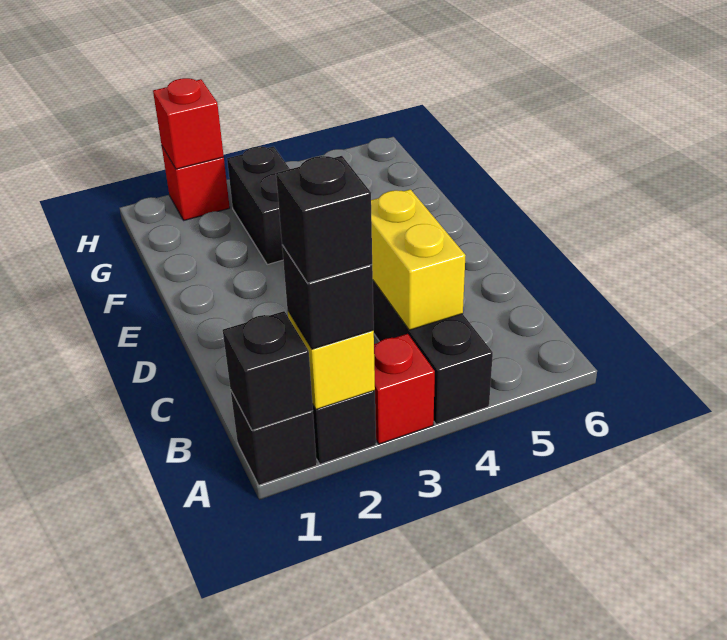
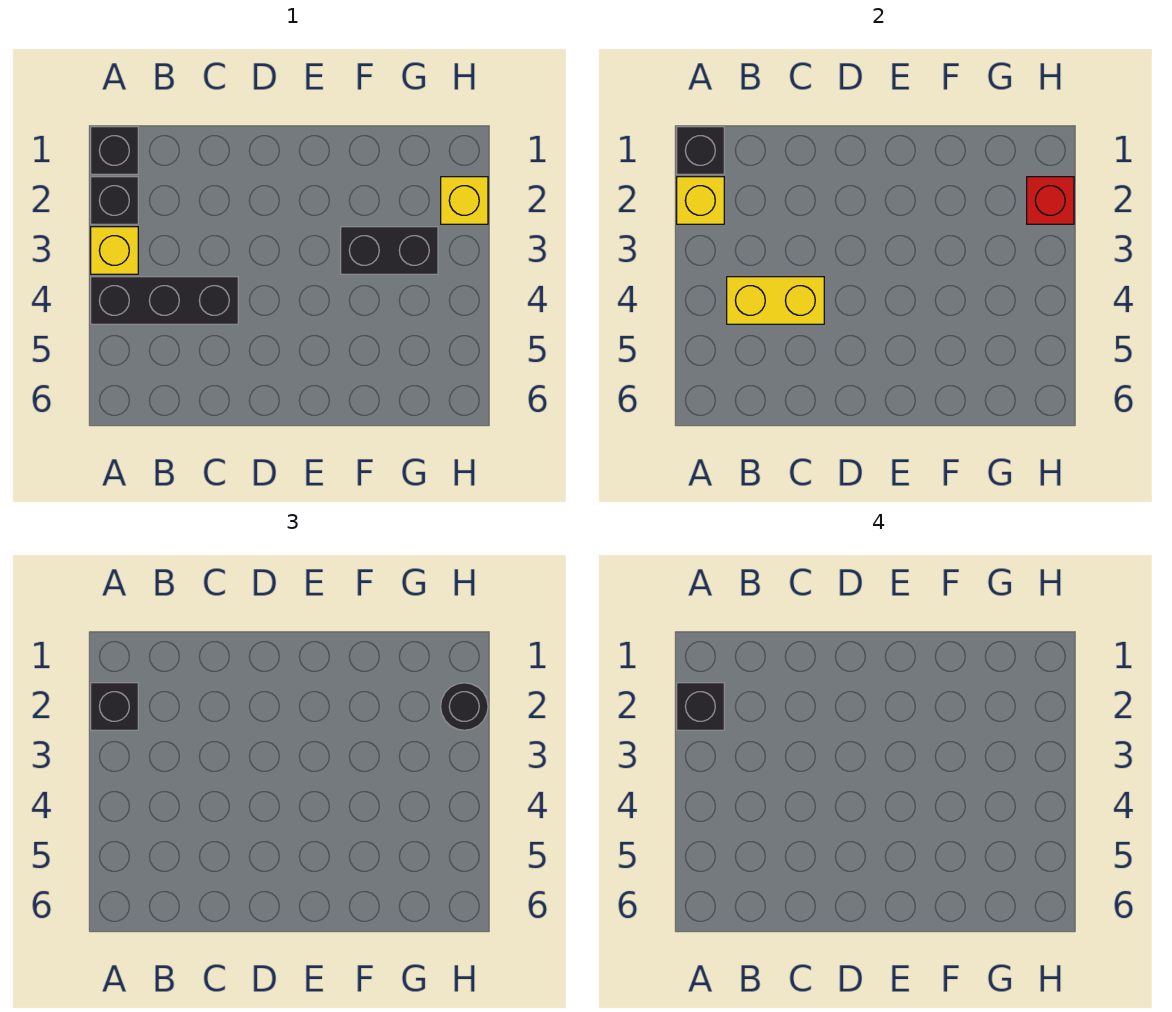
red brick A3 level 1 -> yellow brick A3 level 1
red brick H2 level 1 -> yellow brick H2 level 1
none -> black round brick H2 level 3

